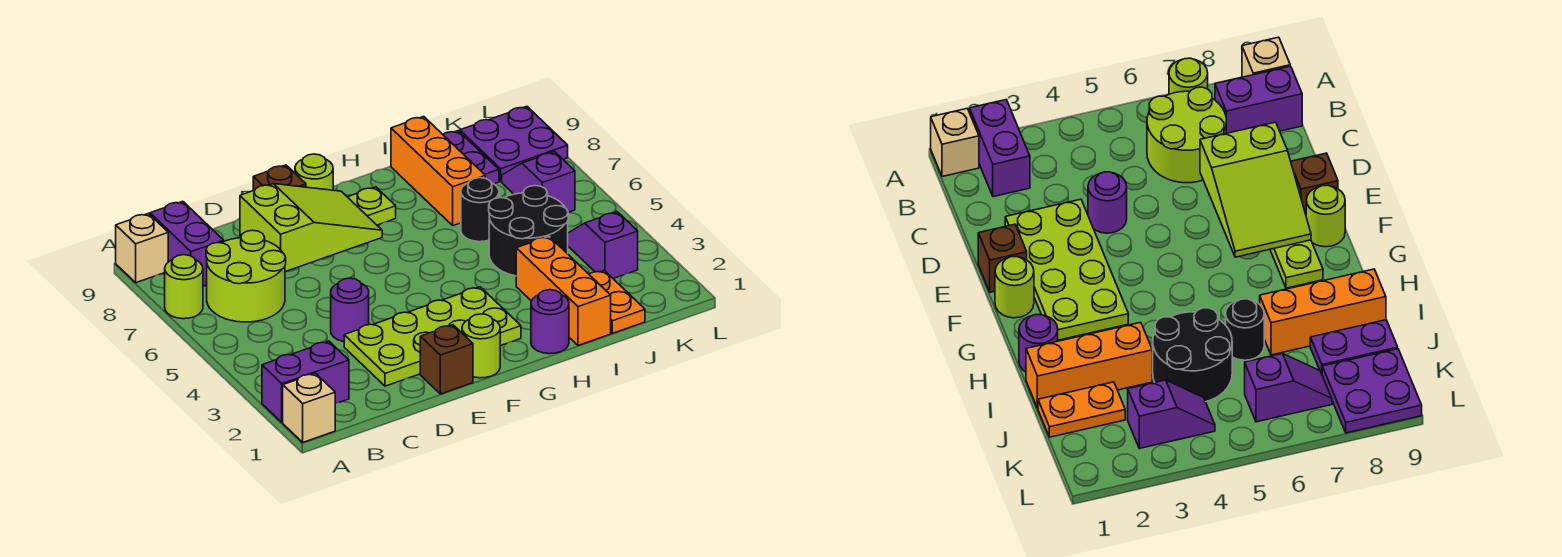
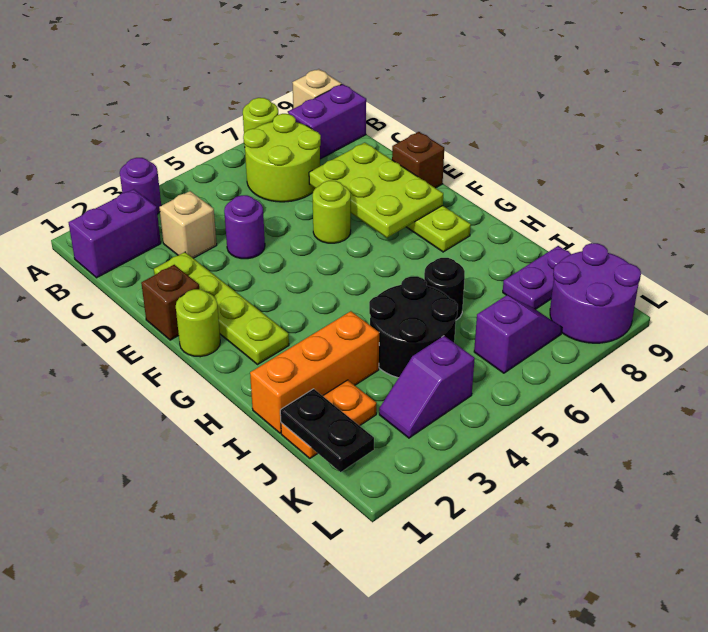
tan brick A1 level 1 -> tan brick C3 level 1
purple brick A2:B2 level 1 -> purple brick B1:B2 level 1
lime plate D2:G3 level 1 -> lime plate D2:G2 level 1
lime slope D7:F8 level 2 top D -> lime plate D7:F8 level 2
lime round brick F9 level 1 -> lime round brick E6 level 1
purple round brick H1 level 1 -> purple round brick A3 level 1
orange brick I7:I9 level 1 -> none
none -> black plate J1:K1 level 2
purple slope K3:K4 level 1 top 3 -> purple slope K3:K4 level 1 top 4
purple plate K8:L9 level 1 -> purple round brick K8:L9 level 1

